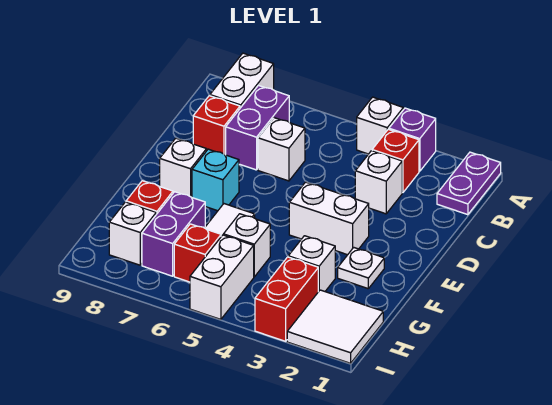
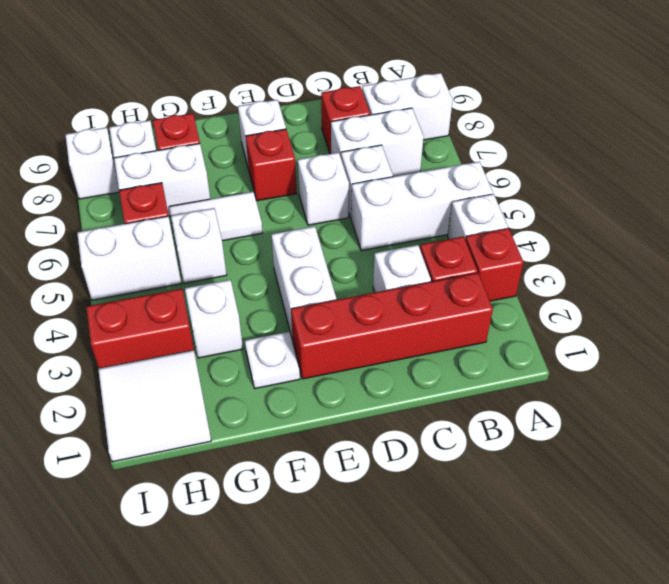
purple plate A1:B1 level 1 -> none
purple brick A3 level 1 -> red brick A3 level 1
none -> white brick A5:C5 level 1
none -> red brick B2:E2 level 1
purple brick B7:C7 level 1 -> white brick B7:C7 level 1
none -> white brick D6 level 1
cyan brick E7 level 1 -> red brick E7 level 1
purple brick G7:H7 level 1 -> white brick G7:H7 level 1
none -> white brick I8 level 1

